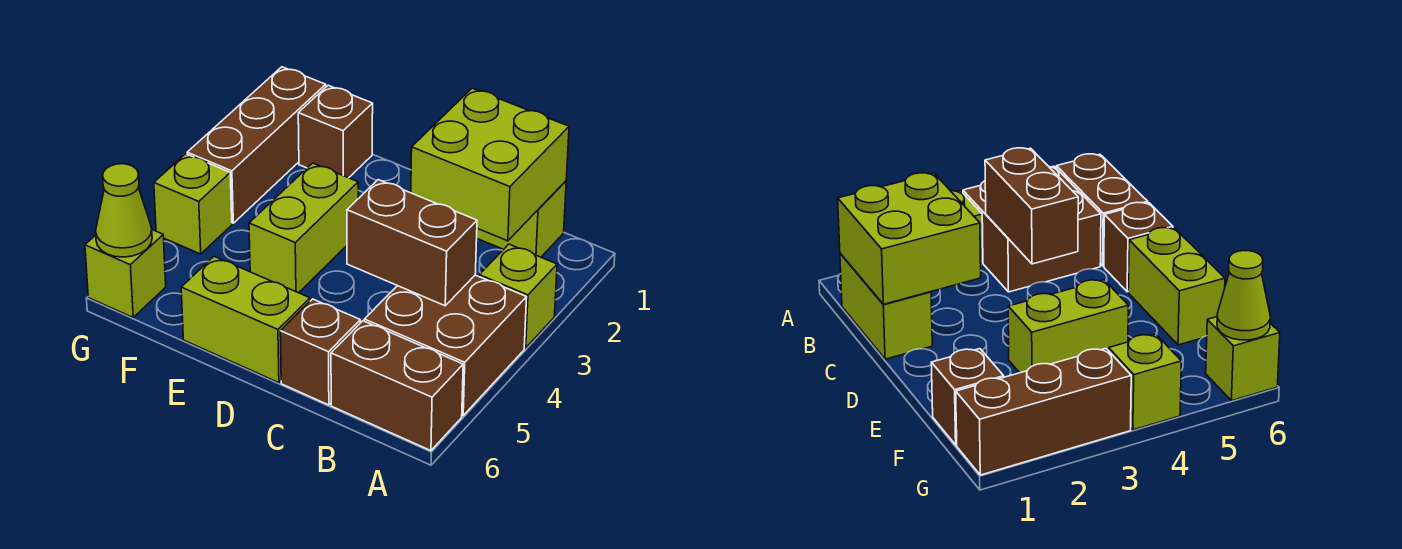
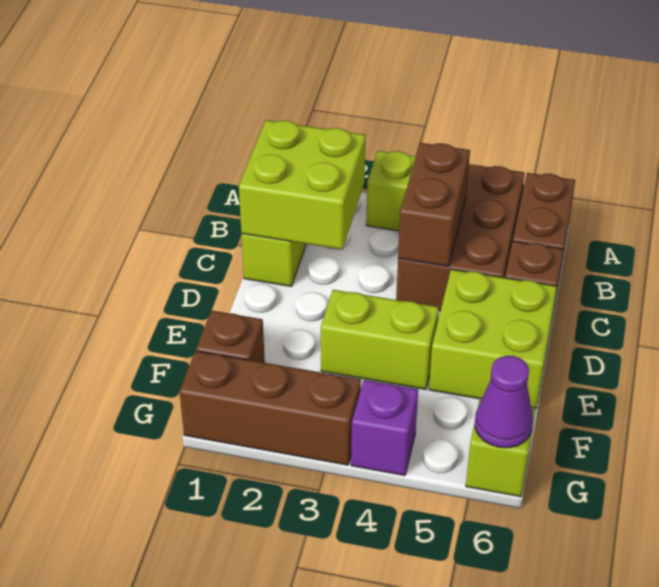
brown brick A4:B5 level 1 -> brown brick A4:C5 level 1
lime brick D6:E6 level 1 -> lime brick D5:E6 level 1
lime brick G4 level 1 -> purple brick G4 level 1
lime cone G6 level 2 -> purple cone G6 level 2

